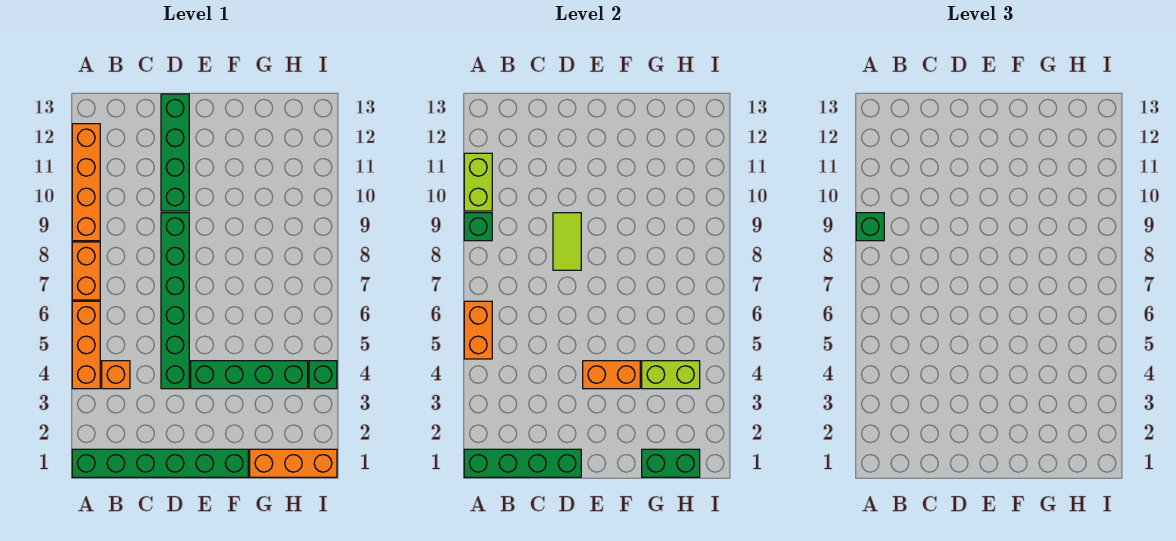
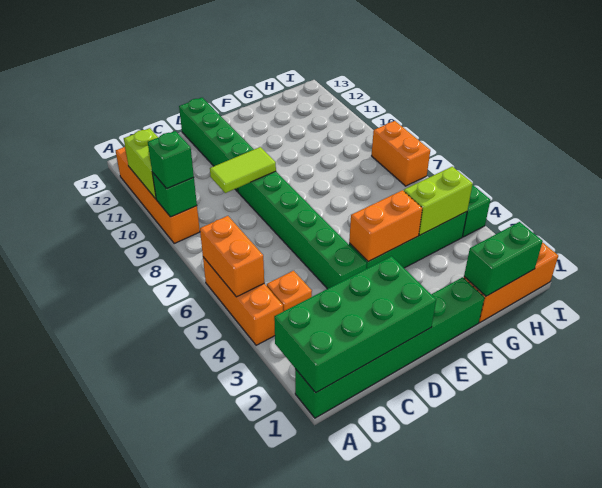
green brick A1:D1 level 2 -> green brick A1:D2 level 2
orange brick A7:A8 level 1 -> orange brick I7:I8 level 1
lime tile D8:D9 level 2 -> lime tile C9:D9 level 2

